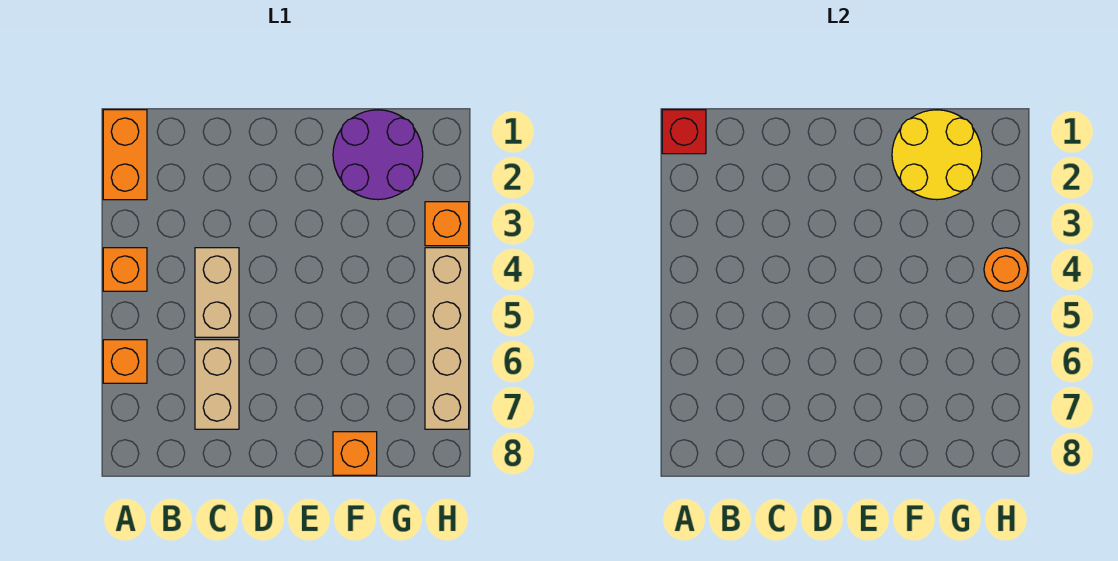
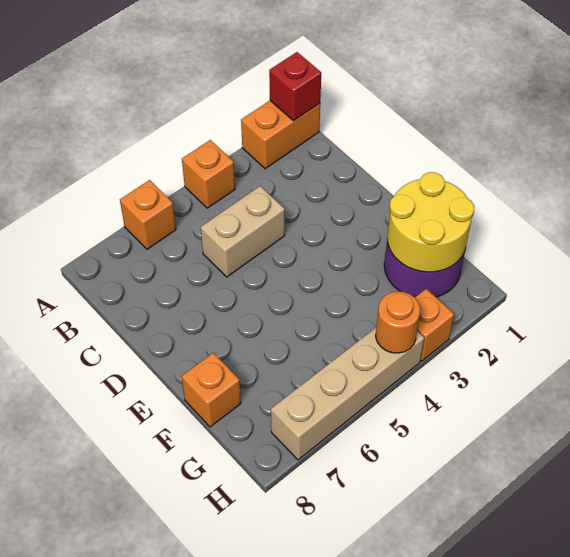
tan brick C6:C7 level 1 -> none

